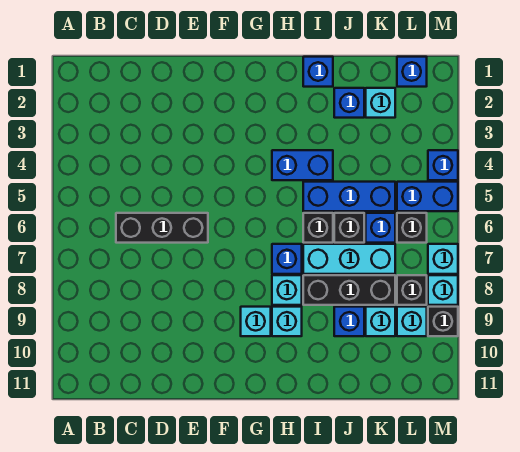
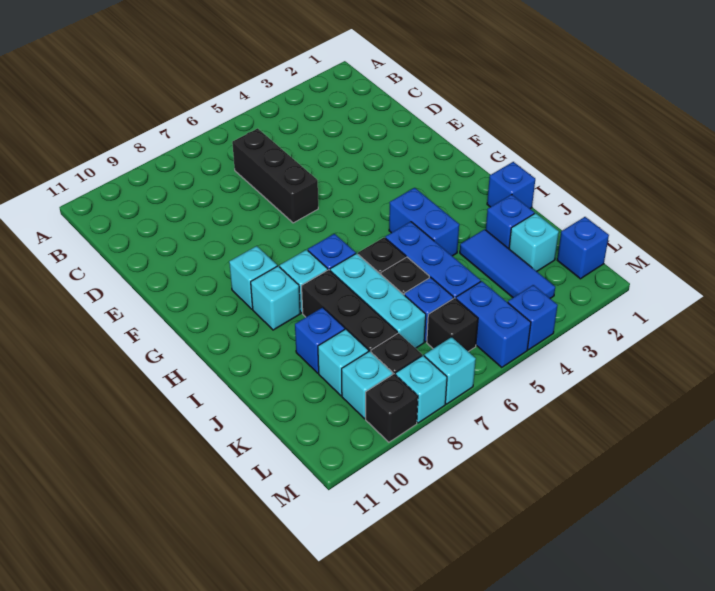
none -> blue tile J3:L3 level 1

